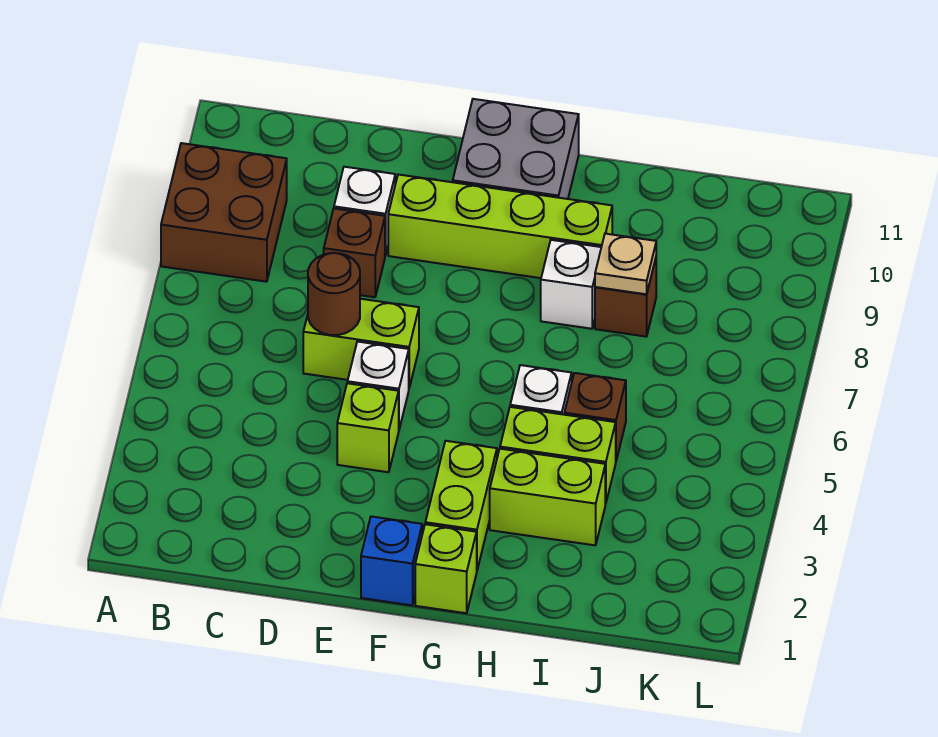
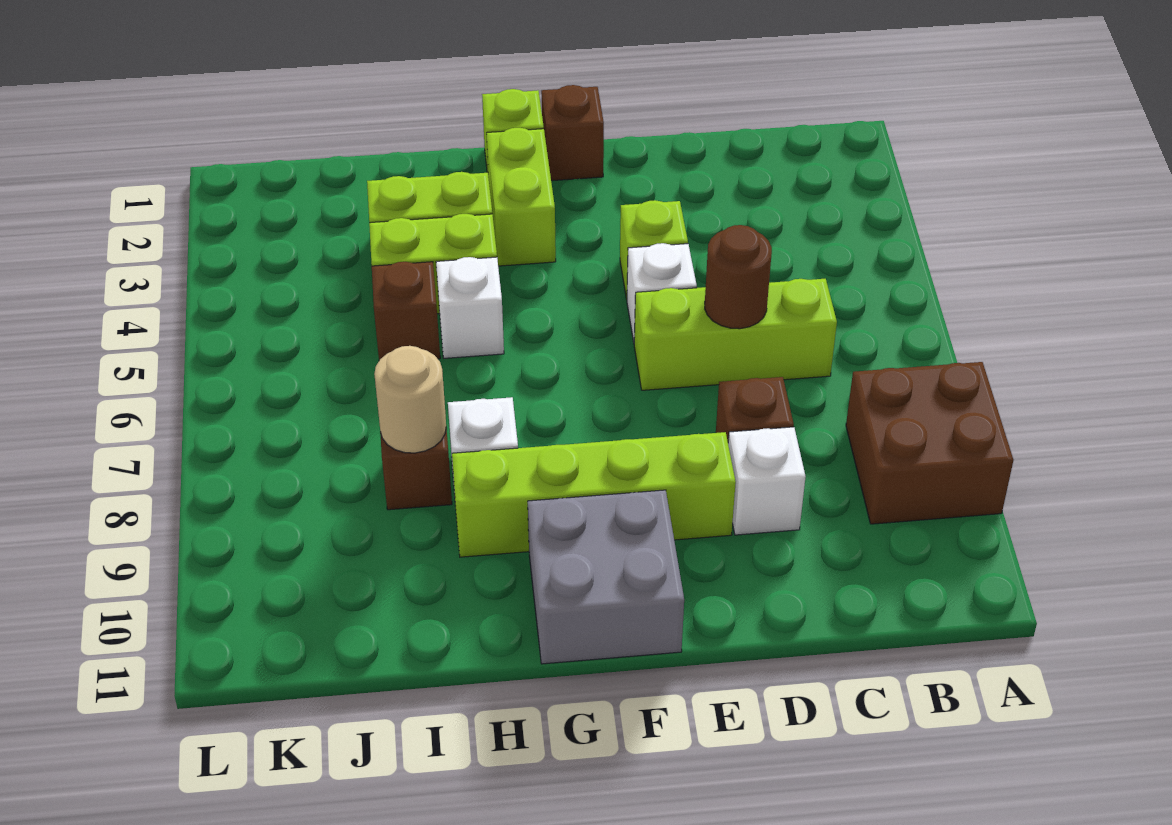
lime brick D6:E6 level 1 -> lime brick C6:E6 level 1
blue brick F1 level 1 -> brown brick F1 level 1
tan plate I8 level 2 -> tan round brick I8 level 2

